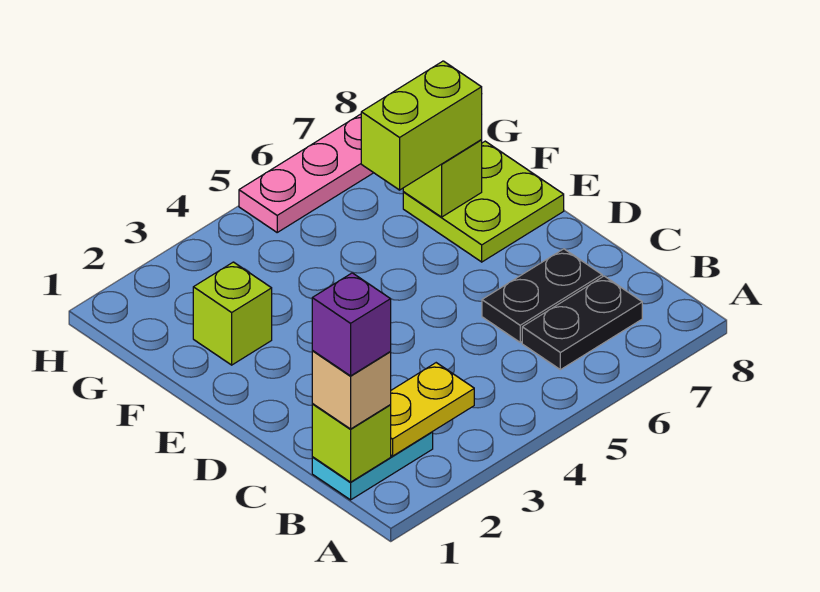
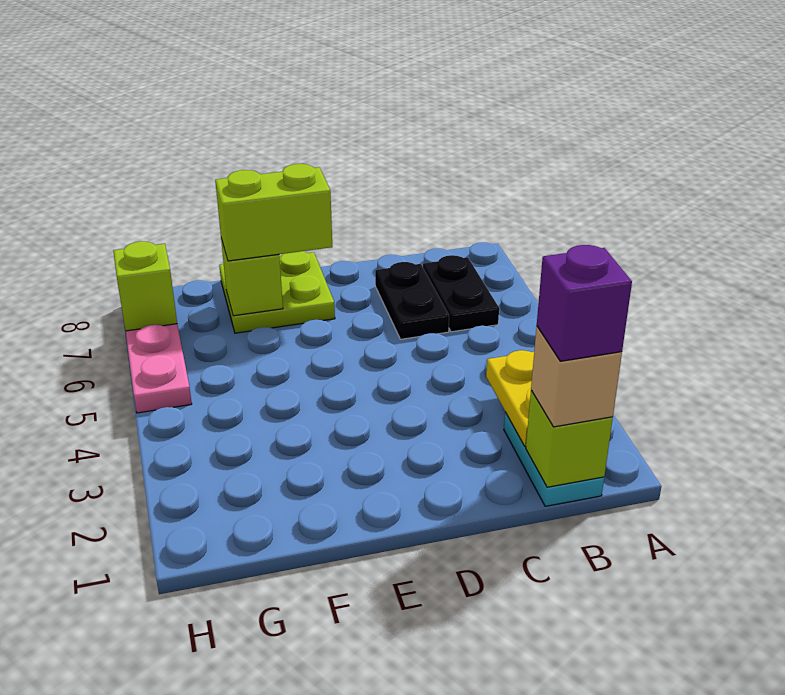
lime brick F2 level 1 -> lime brick H7 level 2
lime brick F6:F7 level 3 -> lime brick E7:F7 level 3

